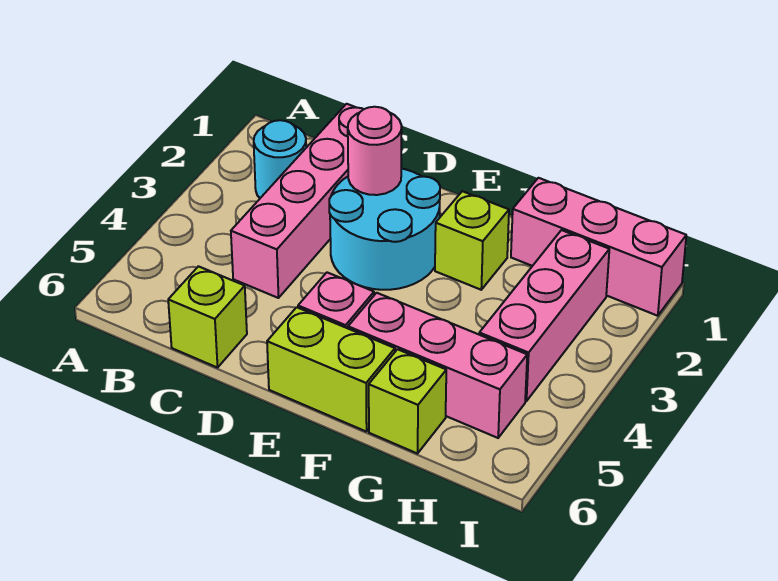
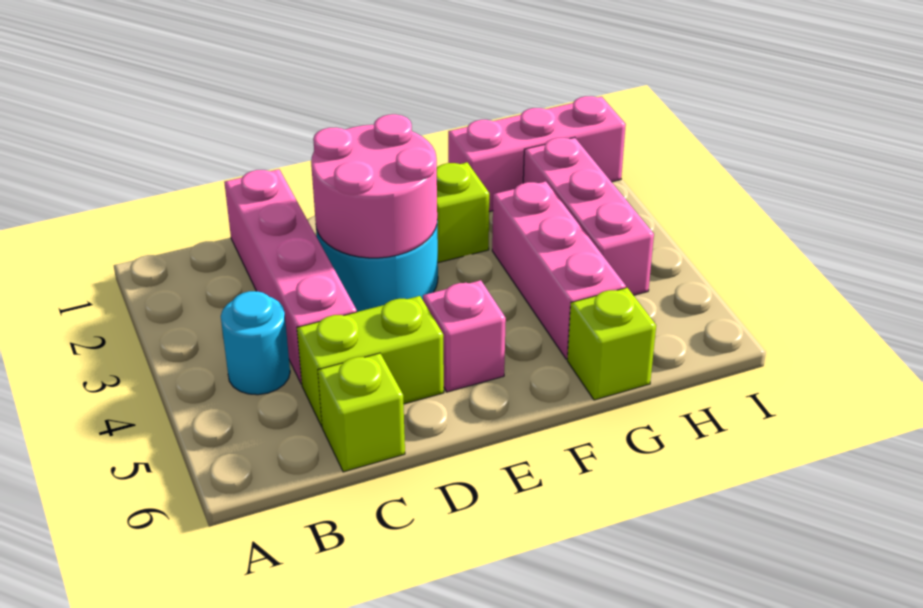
cyan round brick B2 level 1 -> cyan round brick B4 level 1
pink round brick D2 level 2 -> pink round brick D2:E3 level 2
lime brick E6:F6 level 1 -> lime brick C5:D5 level 1
pink brick F5:H5 level 1 -> pink brick G3:G5 level 1

